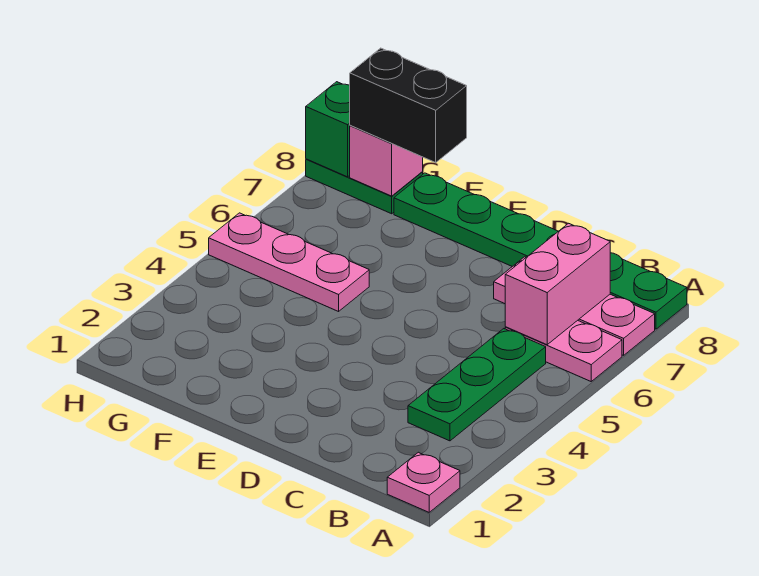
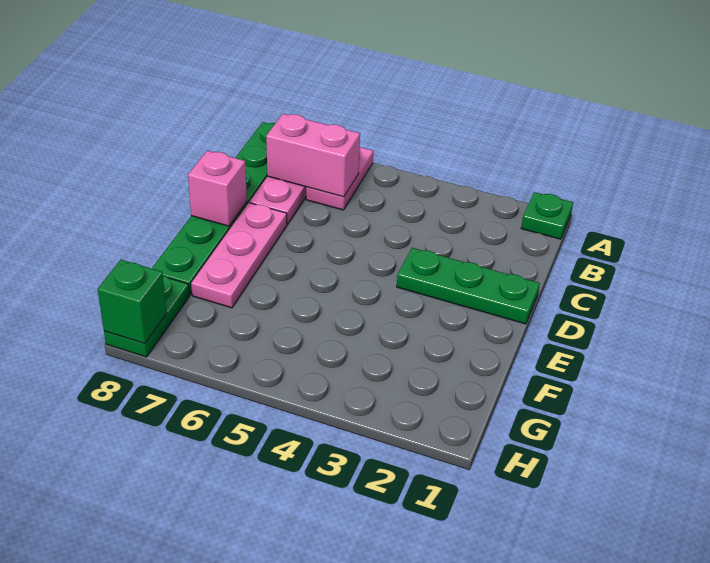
pink plate A1 level 1 -> green plate A1 level 1
green plate B3:B5 level 1 -> green plate D1:D3 level 1
pink plate F5:H5 level 1 -> pink plate D7:F7 level 1
black brick F8:G8 level 3 -> none
pink brick G8 level 2 -> pink brick D8 level 2

